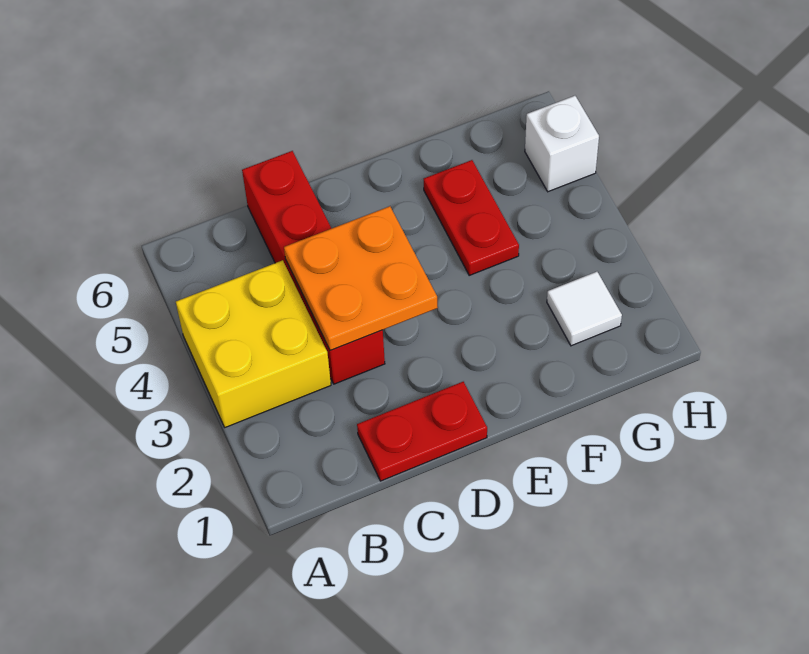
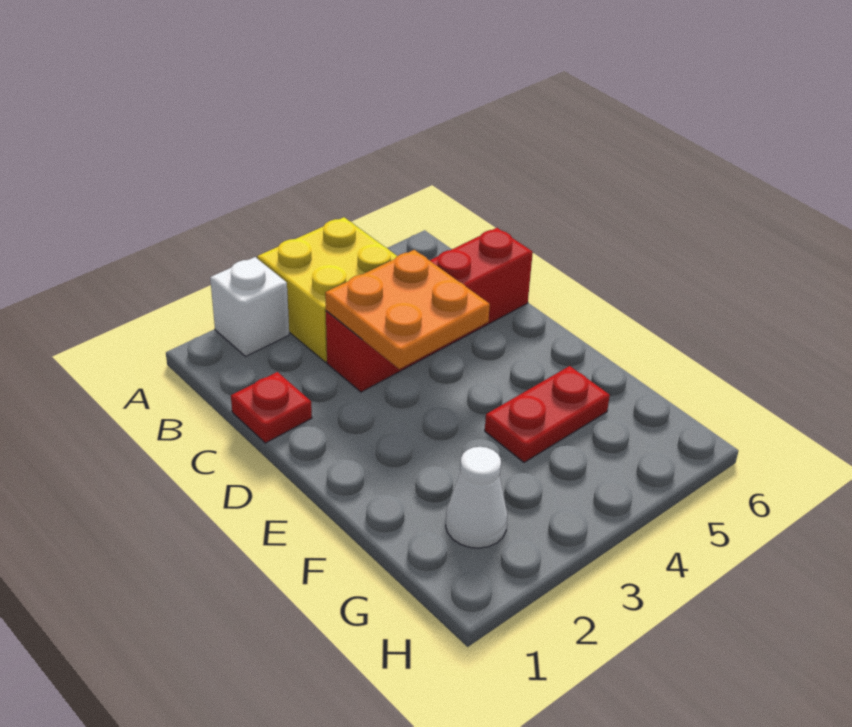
red plate C1:D1 level 1 -> red plate C1 level 1
white tile G2 level 1 -> white cone G2 level 1
white brick H5 level 1 -> white brick A2 level 1

